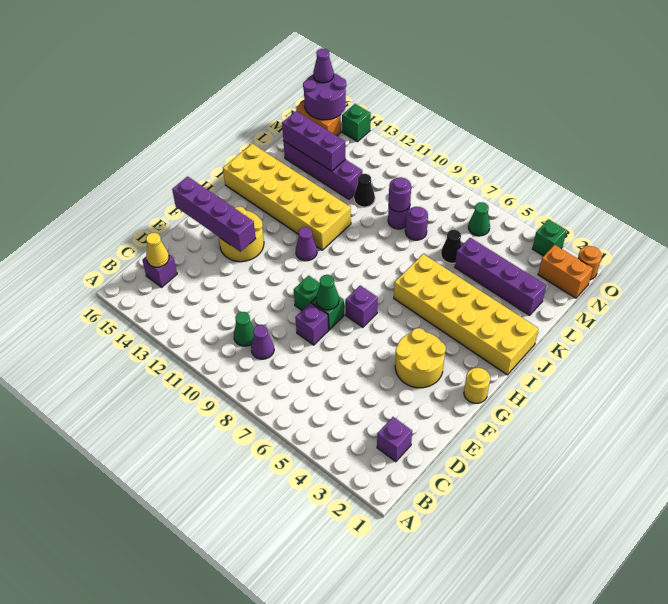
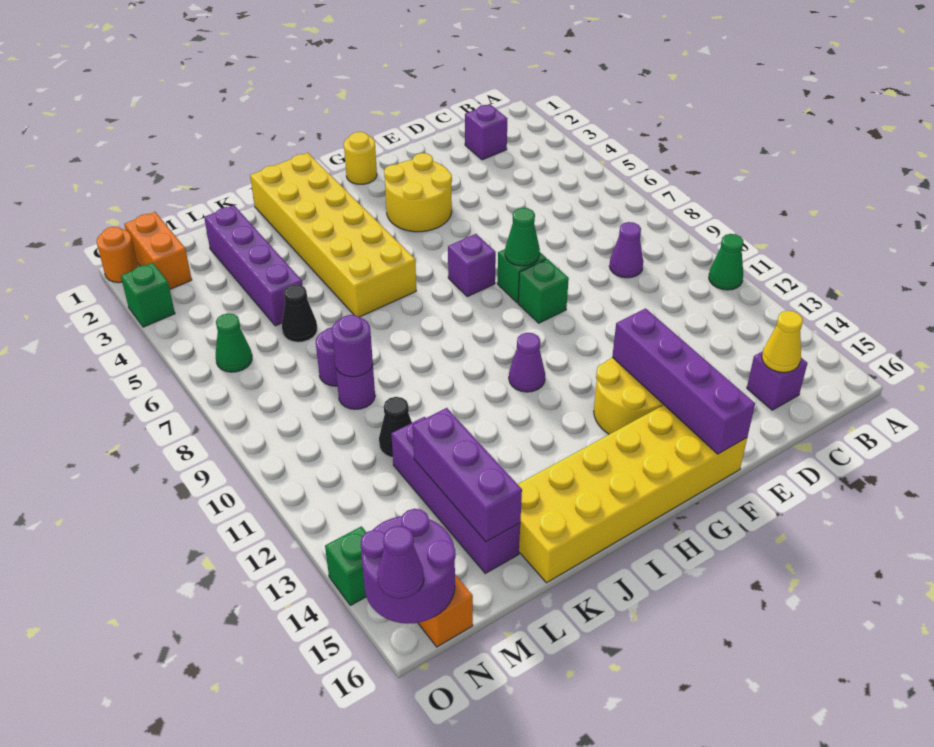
green cone C10 level 1 -> green cone A11 level 1
purple brick E8 level 1 -> none
yellow brick I11:J16 level 1 -> yellow brick F15:K16 level 1

